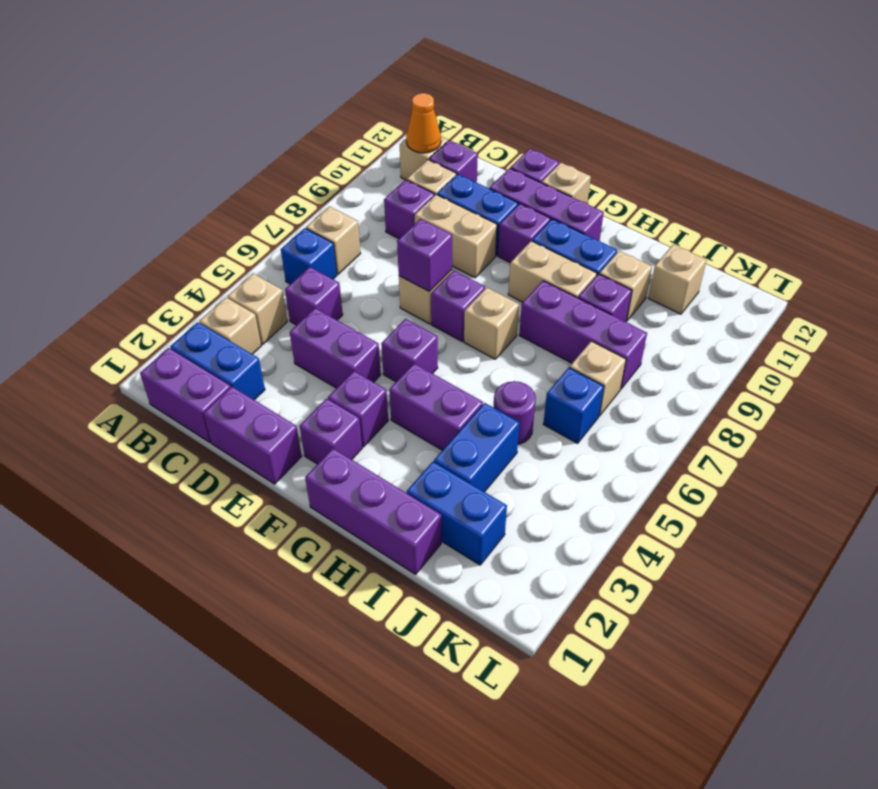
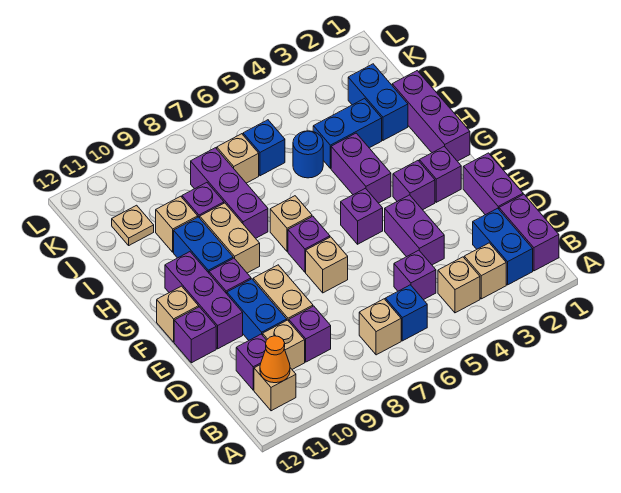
purple brick E7 level 2 -> none
purple round brick I5 level 1 -> blue round brick I5 level 1
tan brick J11 level 1 -> tan plate J11 level 1

